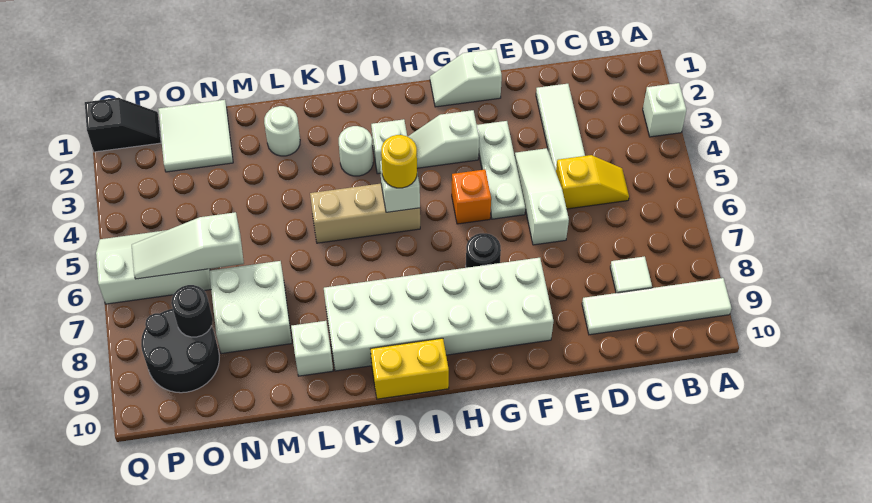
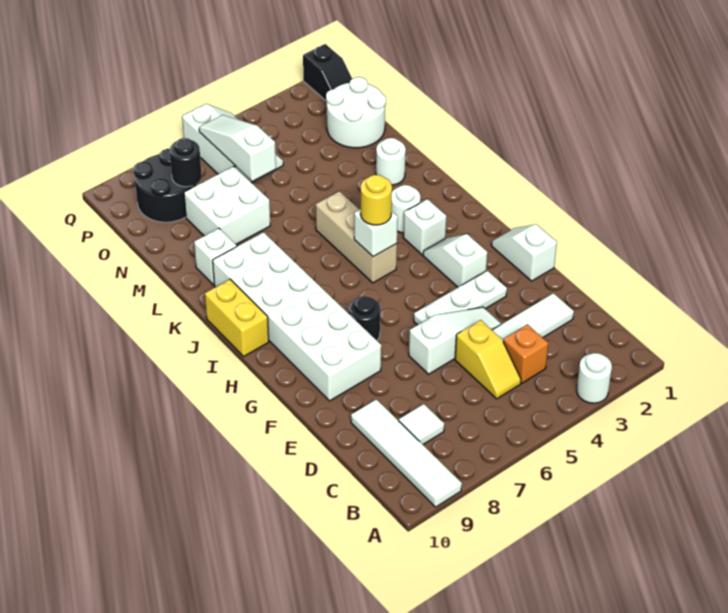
white brick A3 level 1 -> white round brick A3 level 1
orange brick G5 level 1 -> orange brick C4 level 1
white tile N1:O2 level 1 -> white round brick N1:O2 level 1

